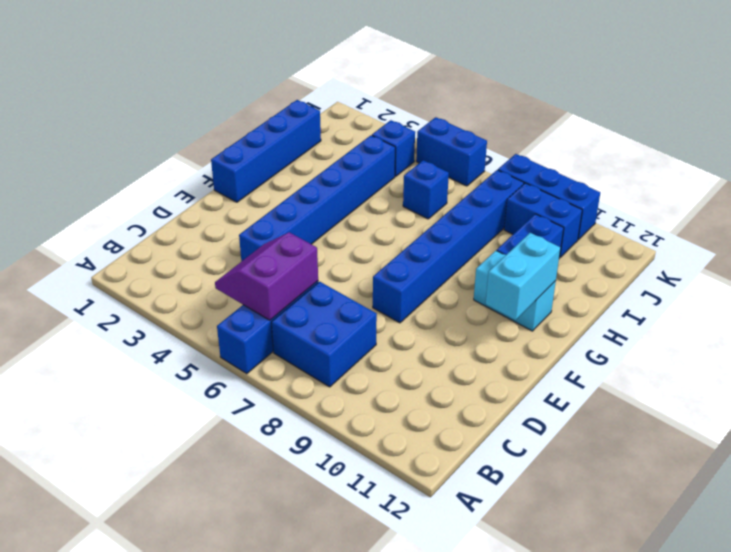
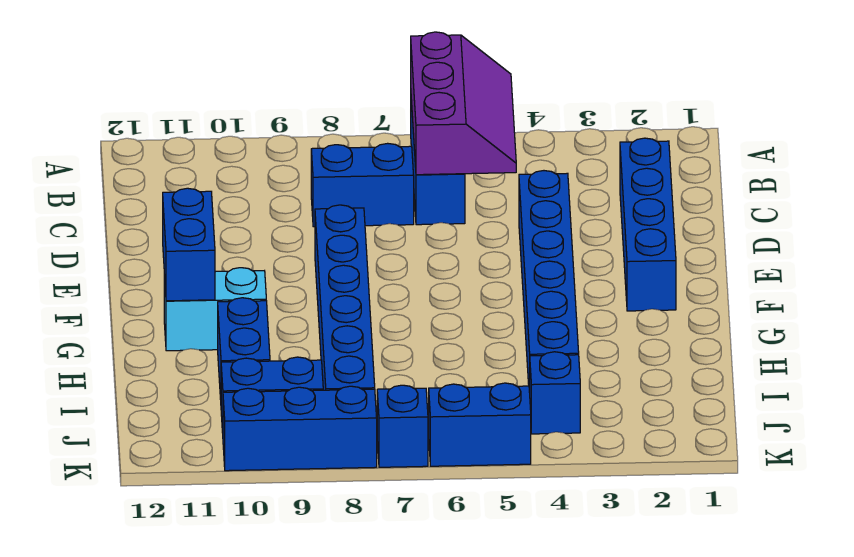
purple slope B5:C6 level 2 top 6 -> purple slope A5:C6 level 2 top 6
blue brick B7:C8 level 1 -> blue brick C7:C8 level 1
blue brick F1:I1 level 1 -> blue brick C2:F2 level 1
cyan brick F11:G11 level 2 -> blue brick F11:G11 level 2
blue brick I6 level 1 -> blue brick K7 level 1

